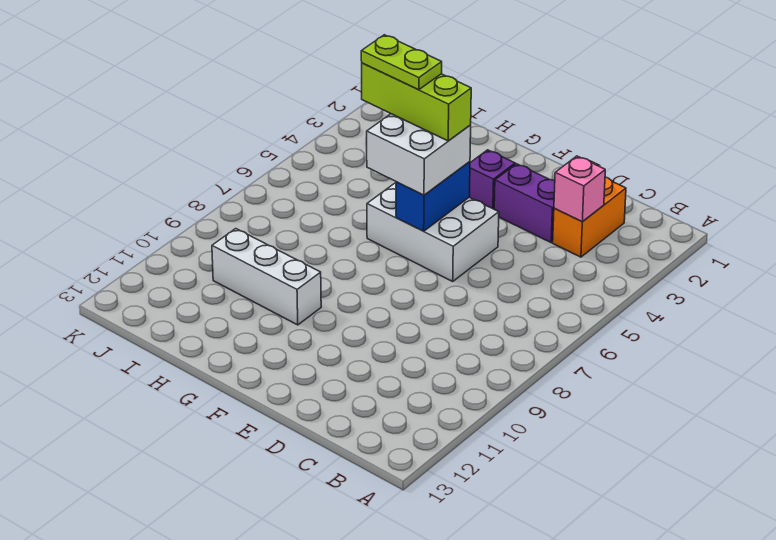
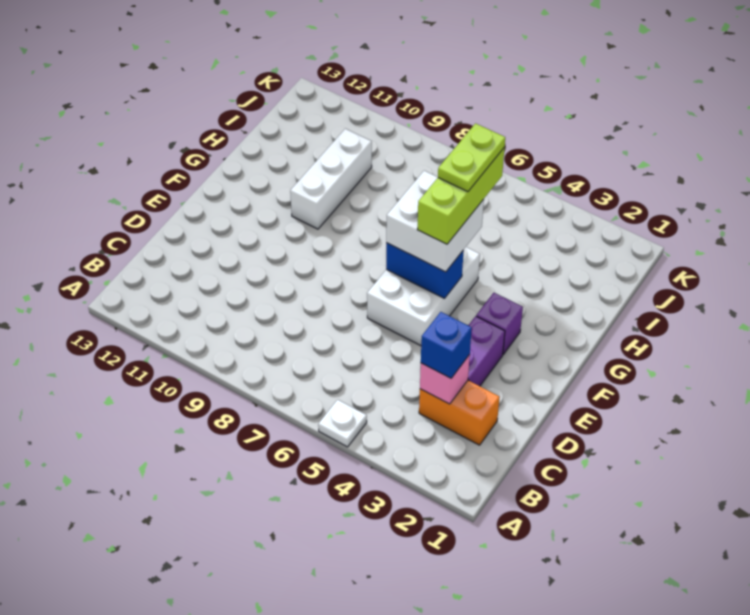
none -> white plate A5 level 1
none -> blue brick C3 level 3

